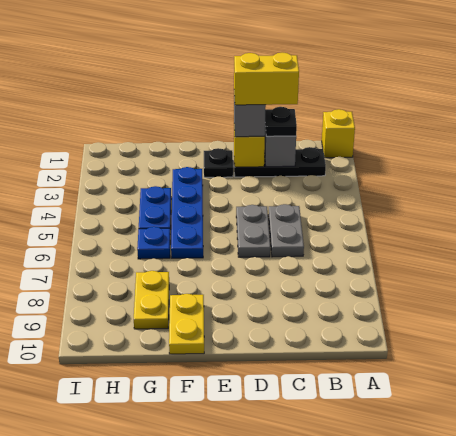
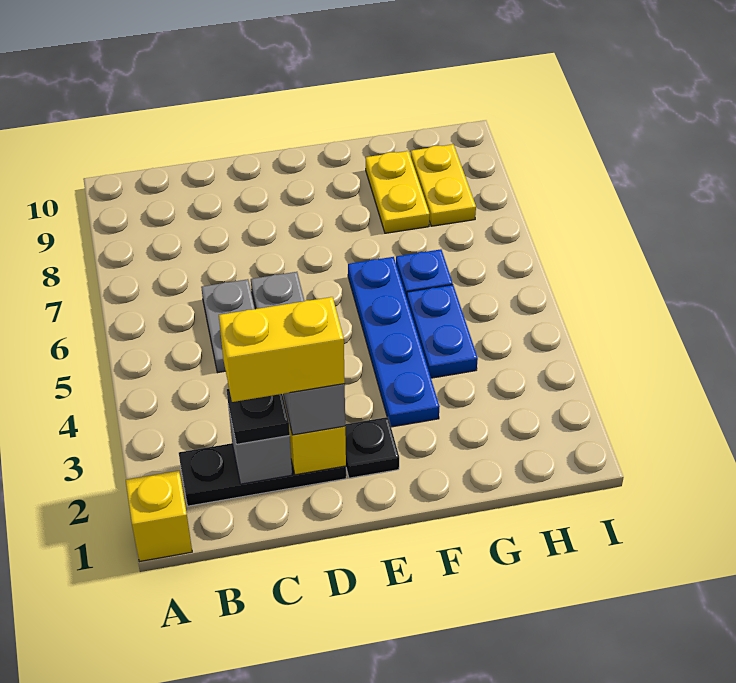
yellow plate F9:F10 level 1 -> yellow plate H8:H9 level 1

